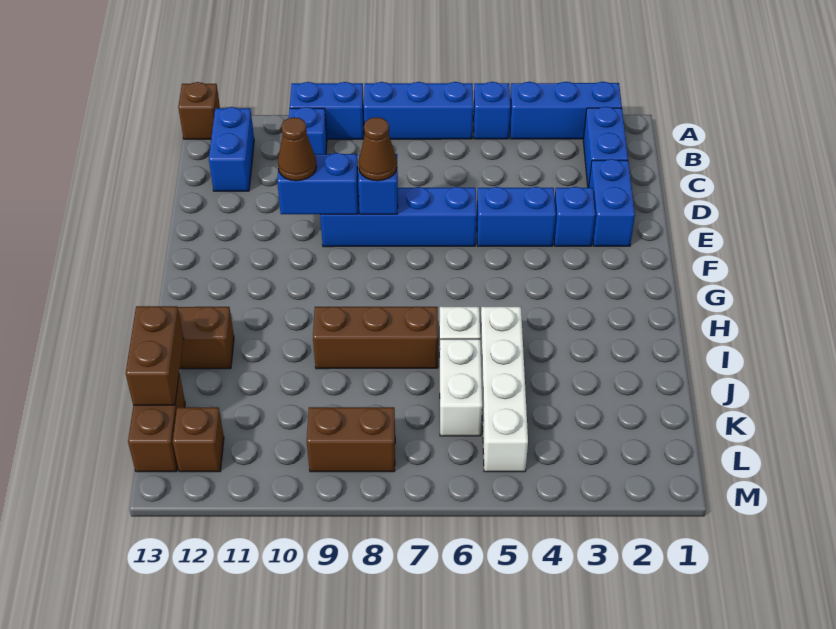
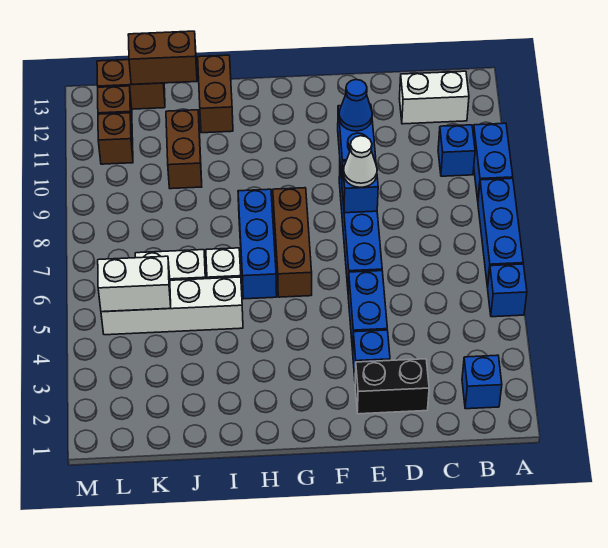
blue brick A2:A4 level 1 -> blue brick H6:H8 level 1
brown brick A13 level 1 -> brown brick L11 level 1
blue brick B2:C2 level 1 -> blue brick B2 level 1
blue brick B12:C12 level 1 -> white brick B12:C12 level 1
blue brick D2:E2 level 1 -> black brick D2:E2 level 1
brown cone E8 level 3 -> white cone E8 level 3
brown cone E10 level 3 -> blue cone E10 level 3
brown brick I7:I9 level 1 -> brown brick G6:G8 level 1
none -> white brick K5:L5 level 2
brown brick L8:L9 level 1 -> brown brick J10:J11 level 1

